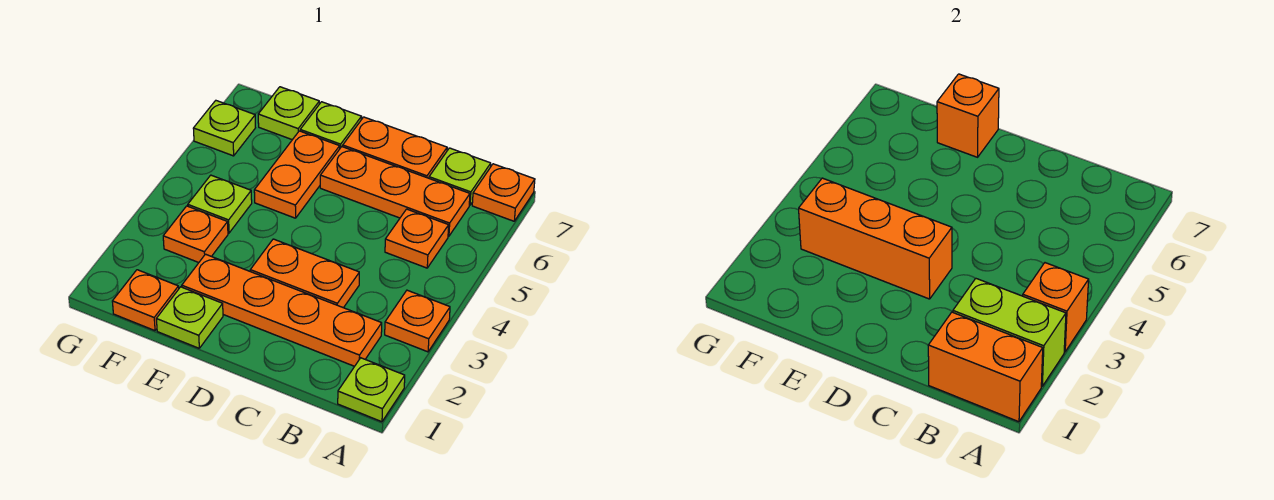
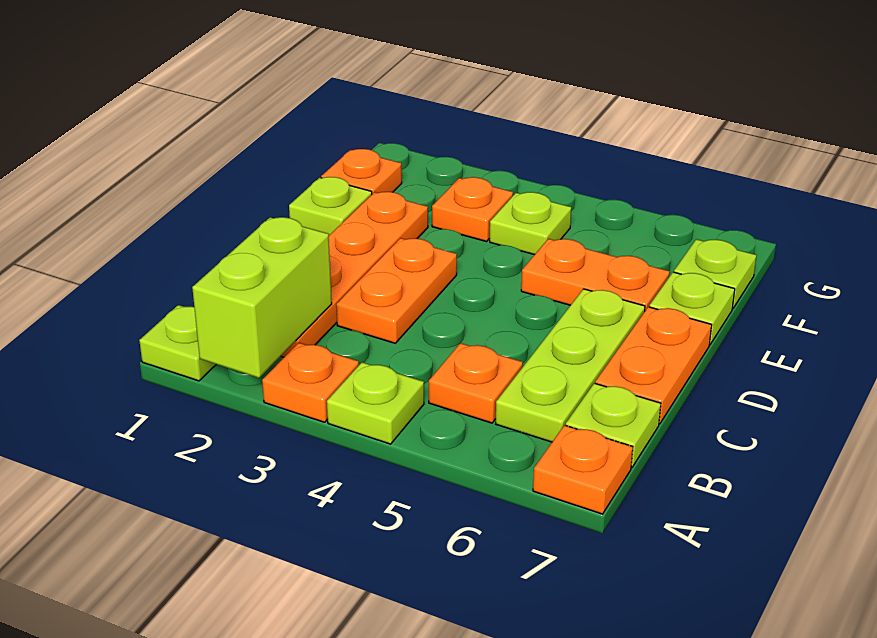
orange brick A1:B1 level 2 -> none
orange brick A3 level 2 -> none
orange plate B6:D6 level 1 -> lime plate B6:D6 level 1
orange brick D3:F3 level 2 -> none
orange brick E7 level 2 -> none
lime plate G6 level 1 -> lime plate A4 level 1

